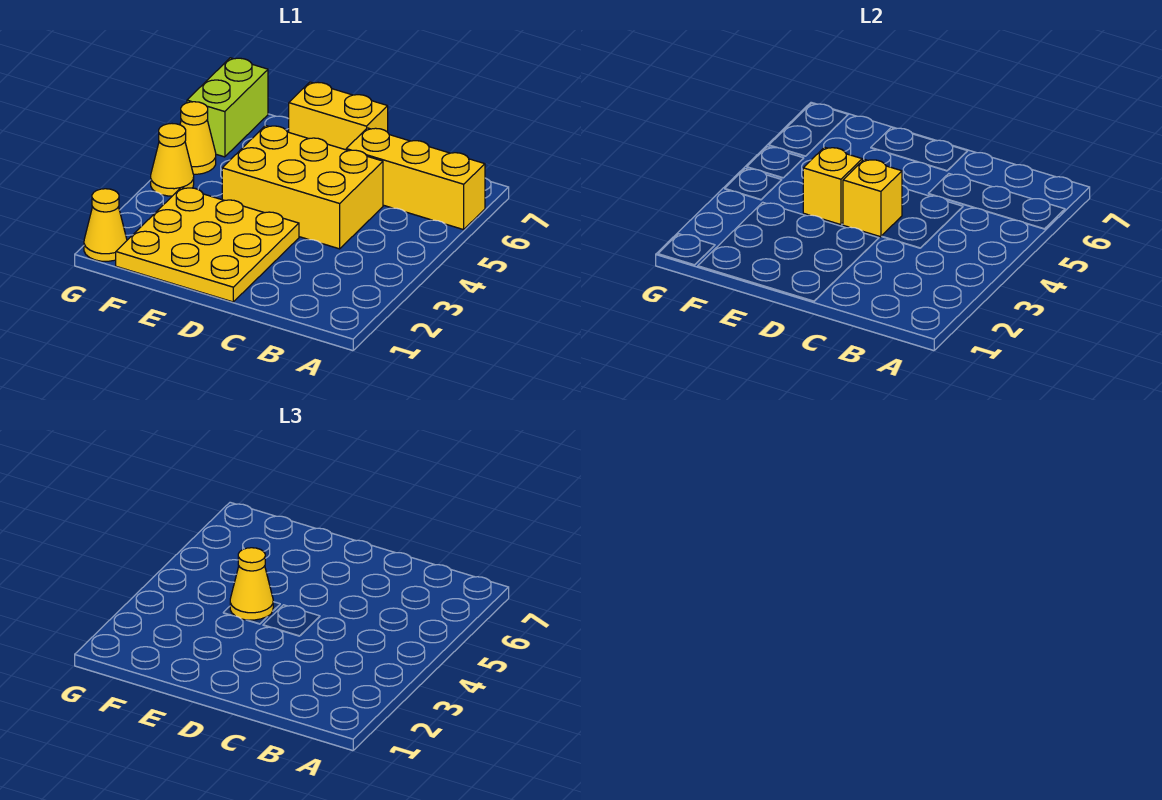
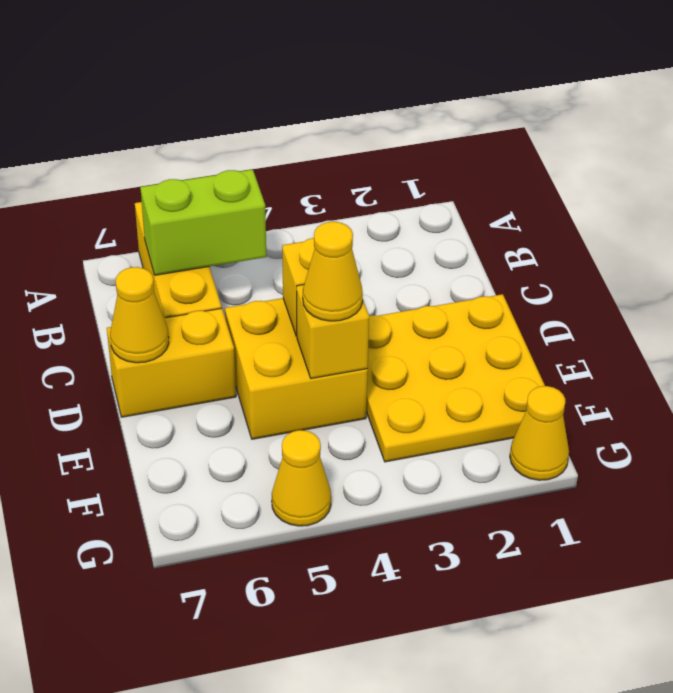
yellow brick C4:E5 level 1 -> yellow brick D4:E5 level 1
yellow brick D7:E7 level 1 -> yellow brick D6:D7 level 1
yellow cone G4 level 1 -> yellow cone D7 level 2
lime brick G6:G7 level 1 -> lime brick B5:B6 level 2

